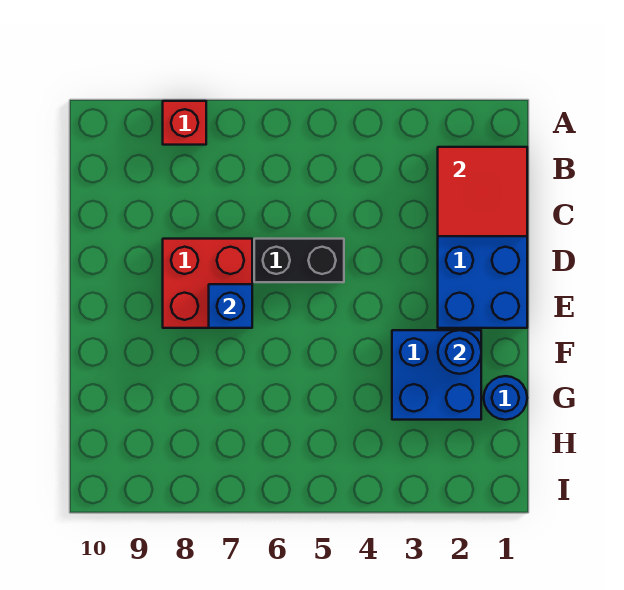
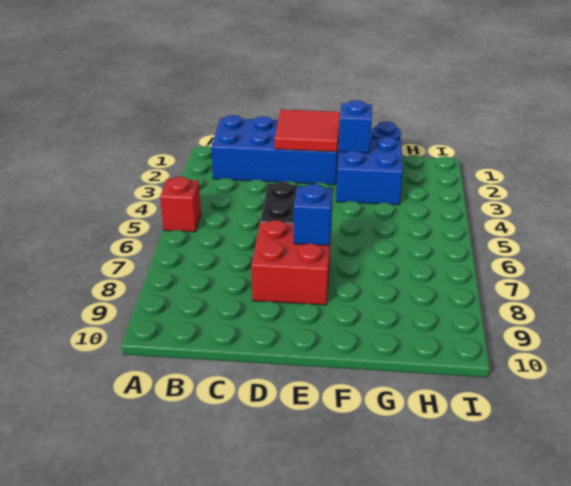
red brick A8 level 1 -> red brick A5 level 1
red tile B1:C2 level 2 -> red tile D1:E2 level 2
blue round brick F2 level 2 -> blue brick F2 level 2

